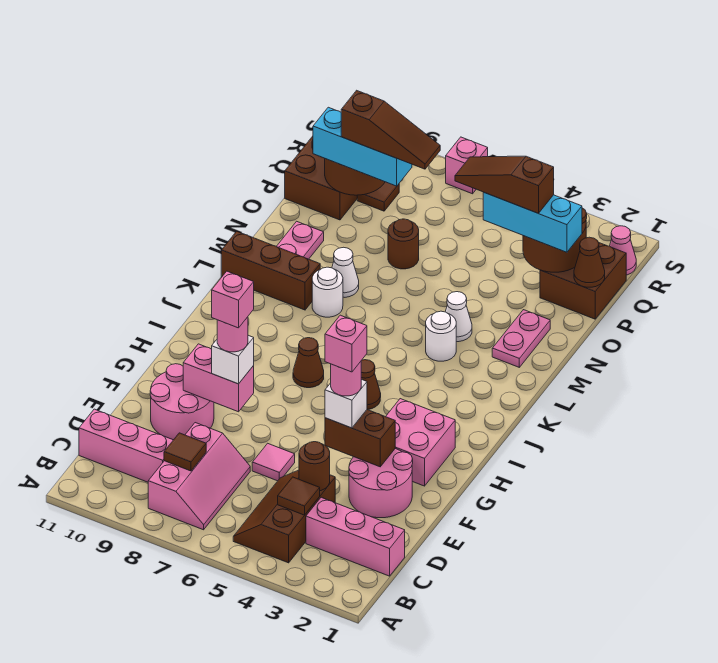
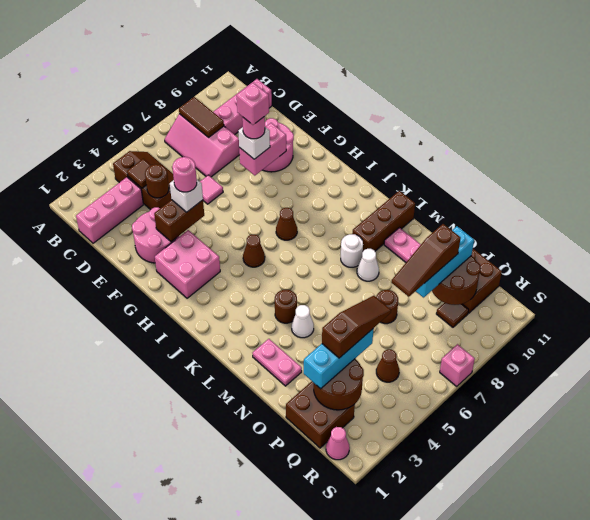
brown tile C8 level 2 -> brown tile B8:C8 level 2
pink brick F4 level 5 -> none
white round brick L4 level 1 -> brown round brick L4 level 1
brown cone P1 level 2 -> brown cone Q5 level 1

